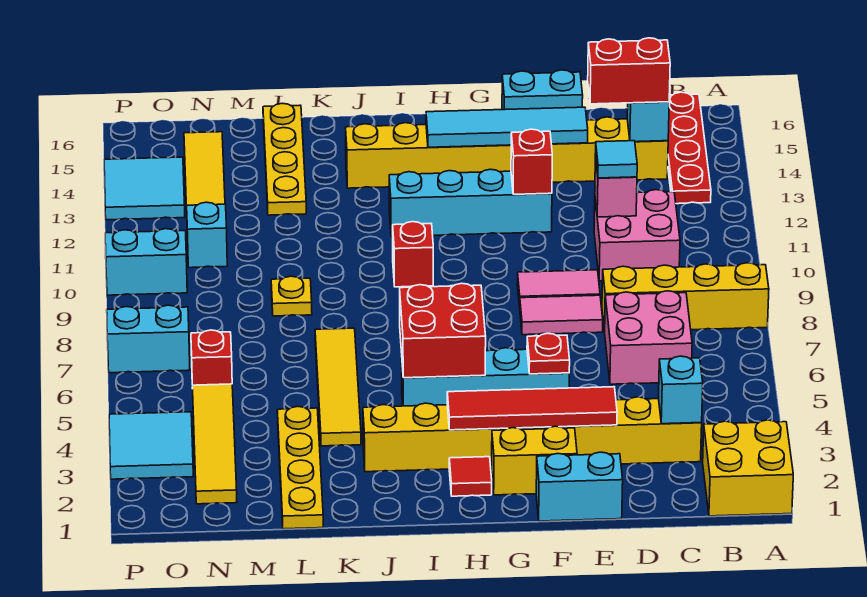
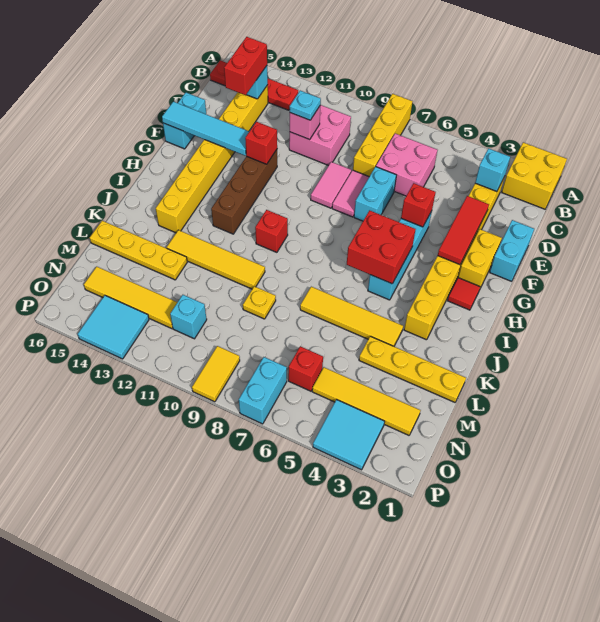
cyan tile D11 level 3 -> cyan plate D11 level 3
red tile E3:H3 level 2 -> red tile E3:G3 level 2
cyan tile E14:H14 level 2 -> cyan tile F13:F16 level 2
red plate F5 level 2 -> red brick F5 level 2
cyan brick F12:I12 level 1 -> brown brick F12:I12 level 1
none -> yellow tile K10:K13 level 1
none -> yellow tile O9:P9 level 1
cyan brick O10:P10 level 1 -> cyan brick E7:F7 level 1

